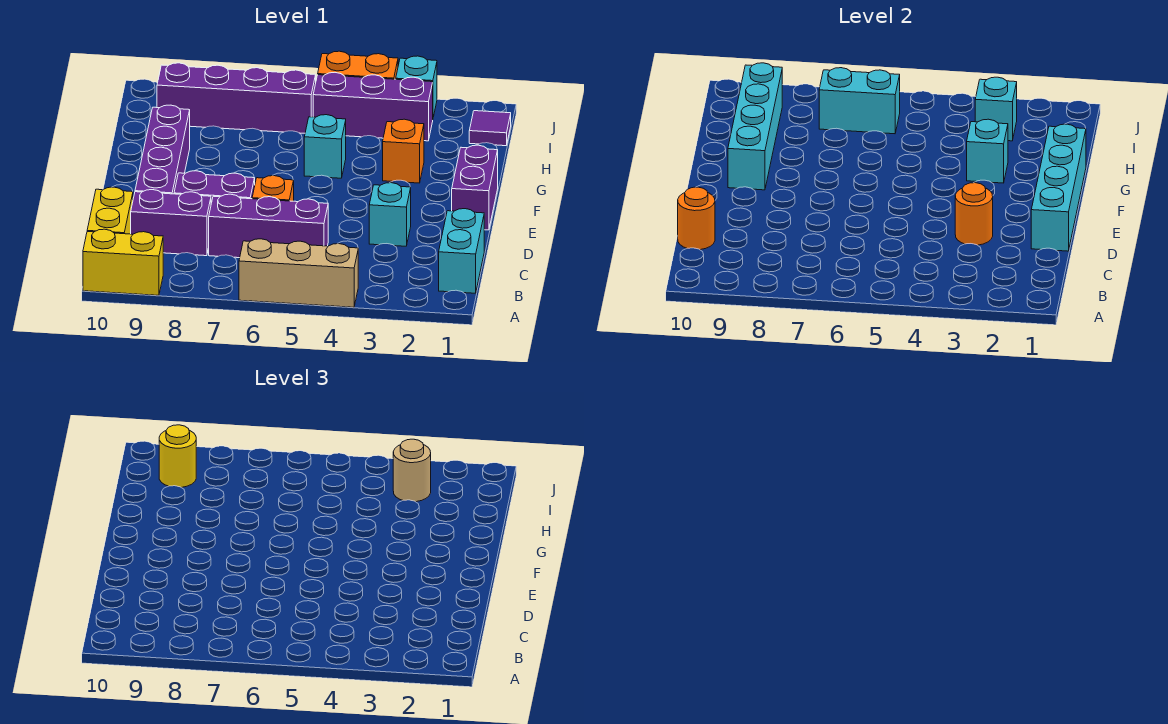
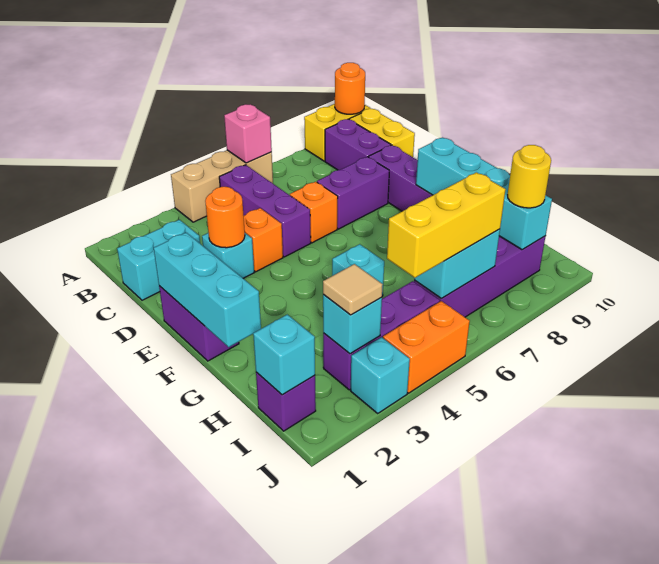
none -> pink brick A6 level 2
cyan brick B1:C1 level 1 -> cyan brick C1:C2 level 1
purple brick C5:C7 level 1 -> purple brick B5:D5 level 1
purple brick C8:C9 level 1 -> purple brick B9:C9 level 1
orange round brick C10 level 2 -> orange round brick A10 level 2
cyan brick D1:G1 level 2 -> cyan brick E1:G1 level 2
orange brick G3 level 1 -> orange brick D4 level 1
cyan brick G3 level 2 -> cyan brick I1 level 2
purple tile I1 level 1 -> purple brick I1 level 1
tan round brick I3 level 3 -> tan tile I3 level 3
none -> yellow brick I5:I7 level 3

